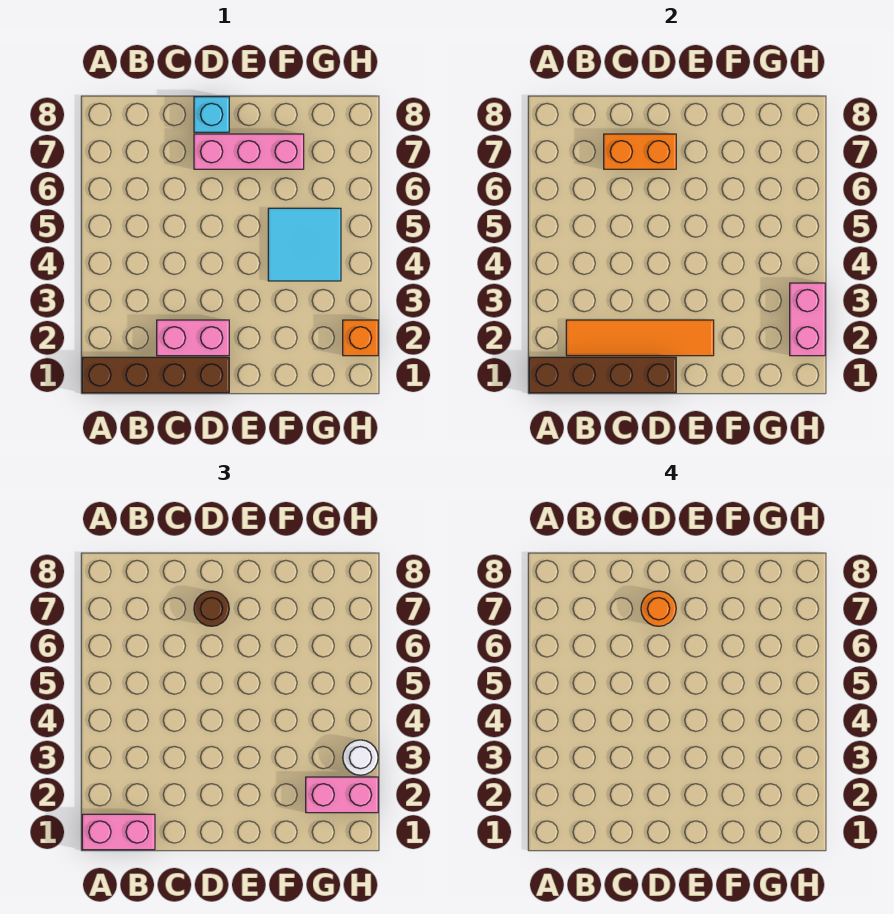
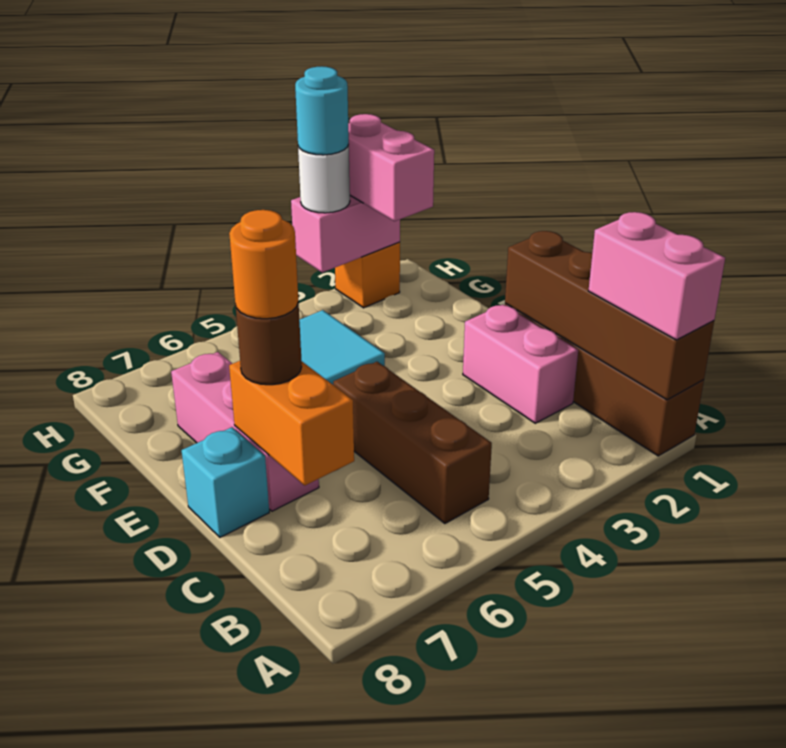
orange tile B2:E2 level 2 -> none
none -> brown brick B5:D5 level 1
none -> cyan round brick H3 level 4

